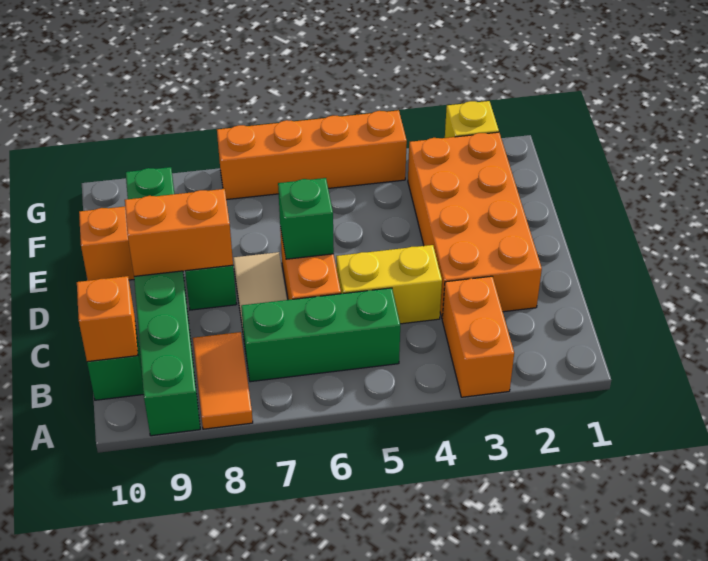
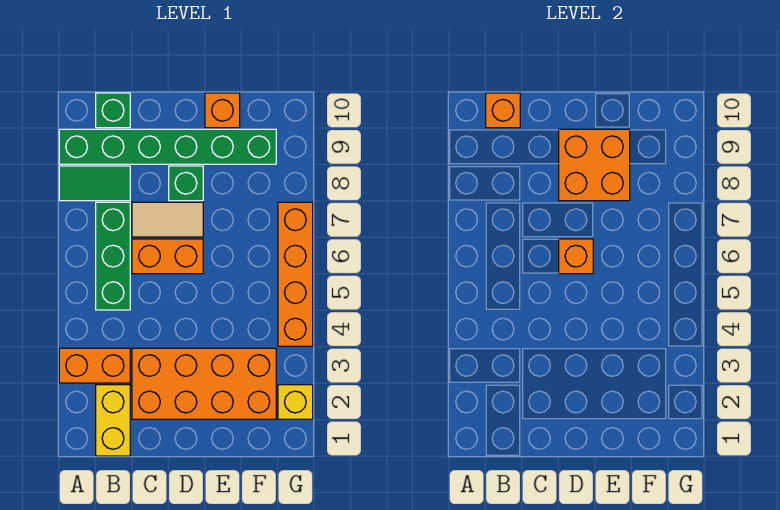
orange tile A8:B8 level 1 -> green tile A8:B8 level 1
yellow brick C4:C5 level 1 -> yellow brick B1:B2 level 1
green brick D6 level 2 -> orange brick D6 level 2
orange brick D8:D9 level 2 -> orange brick D8:E9 level 2

